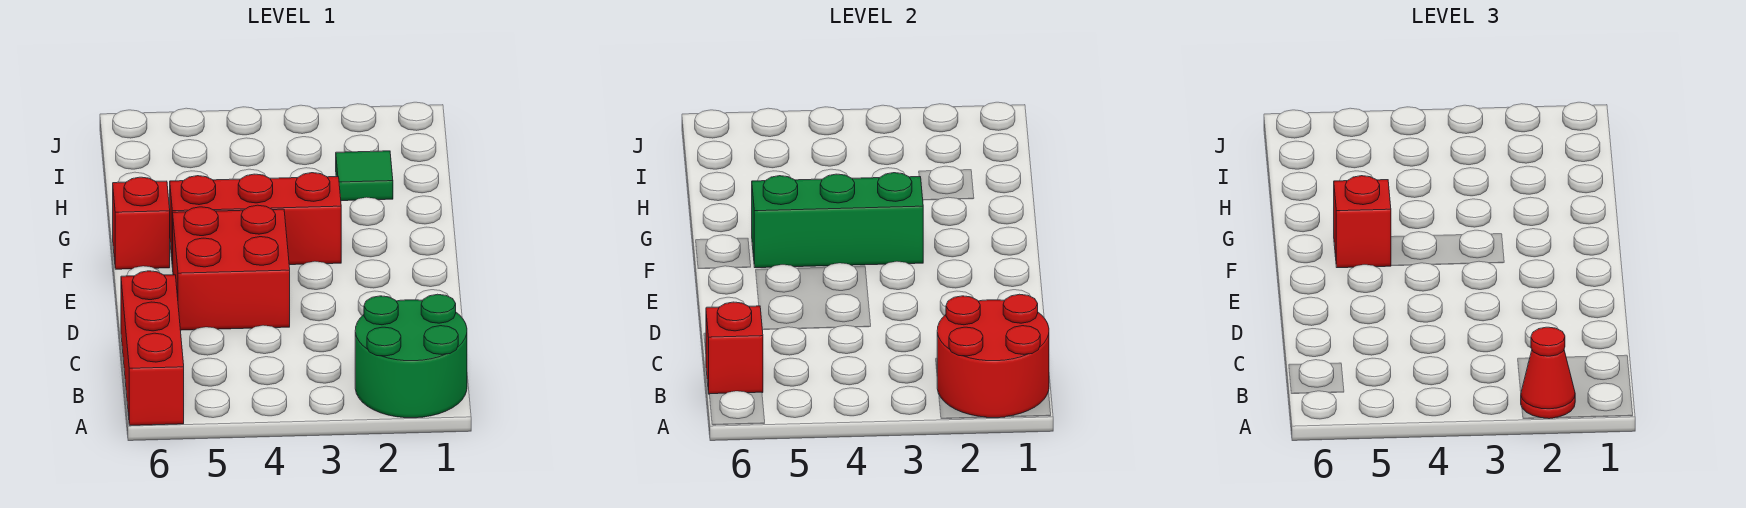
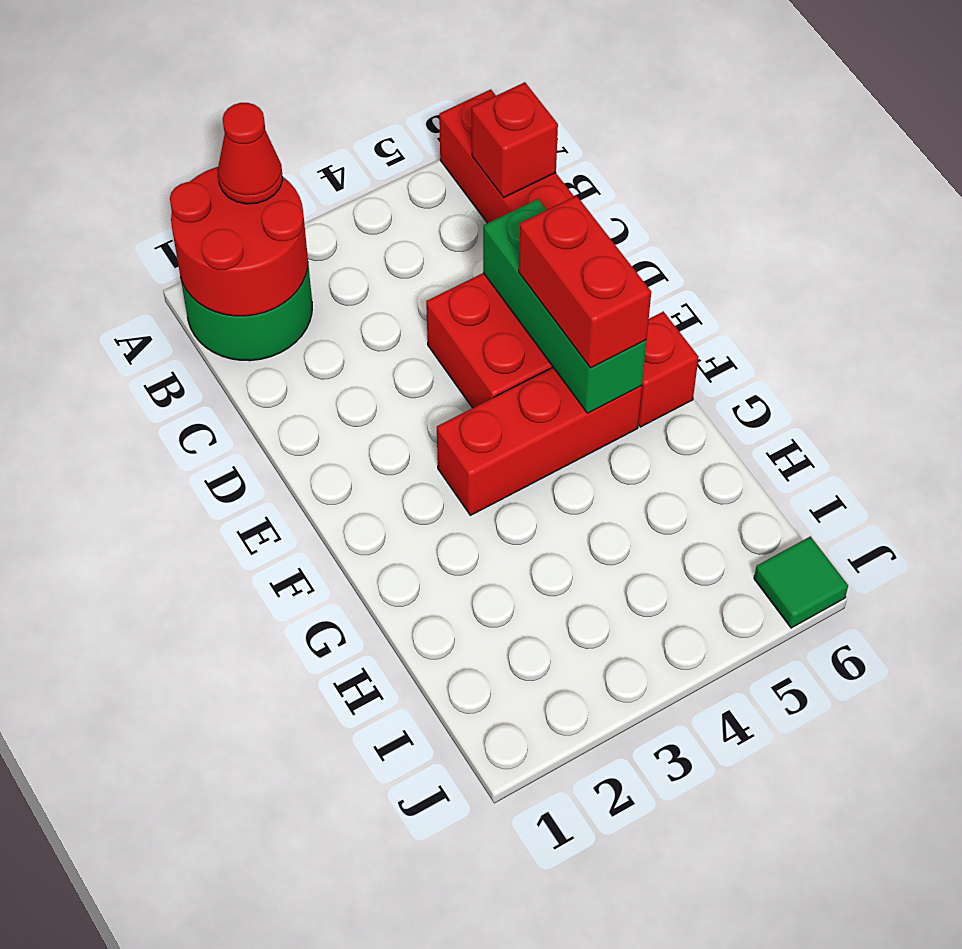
green brick F3:F5 level 2 -> green brick D5:F5 level 2
red brick F5 level 3 -> red brick E5:F5 level 3
green tile H2 level 1 -> green tile J6 level 1

